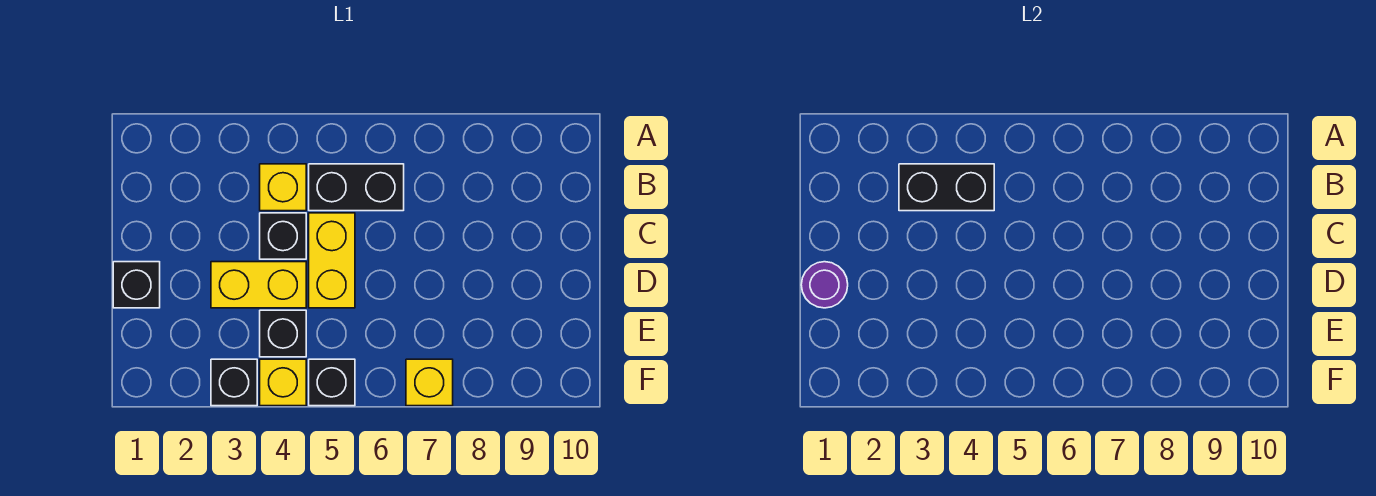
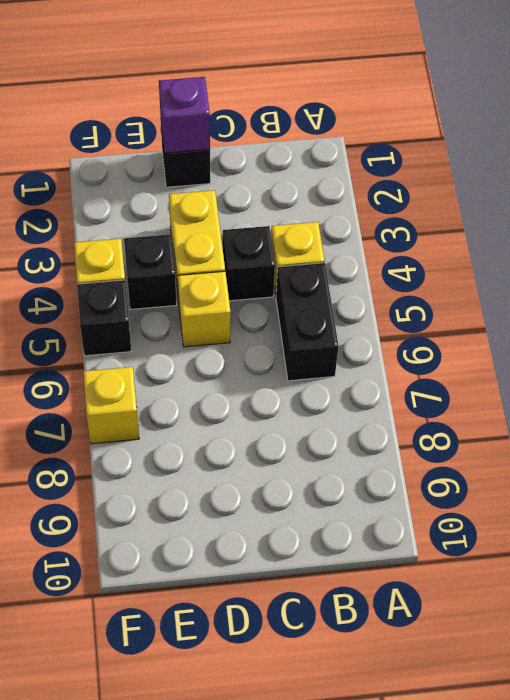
black brick B3:B4 level 2 -> none
yellow brick C5:D5 level 1 -> yellow brick D5 level 1
purple round brick D1 level 2 -> purple brick D1 level 2
black brick F3 level 1 -> none

